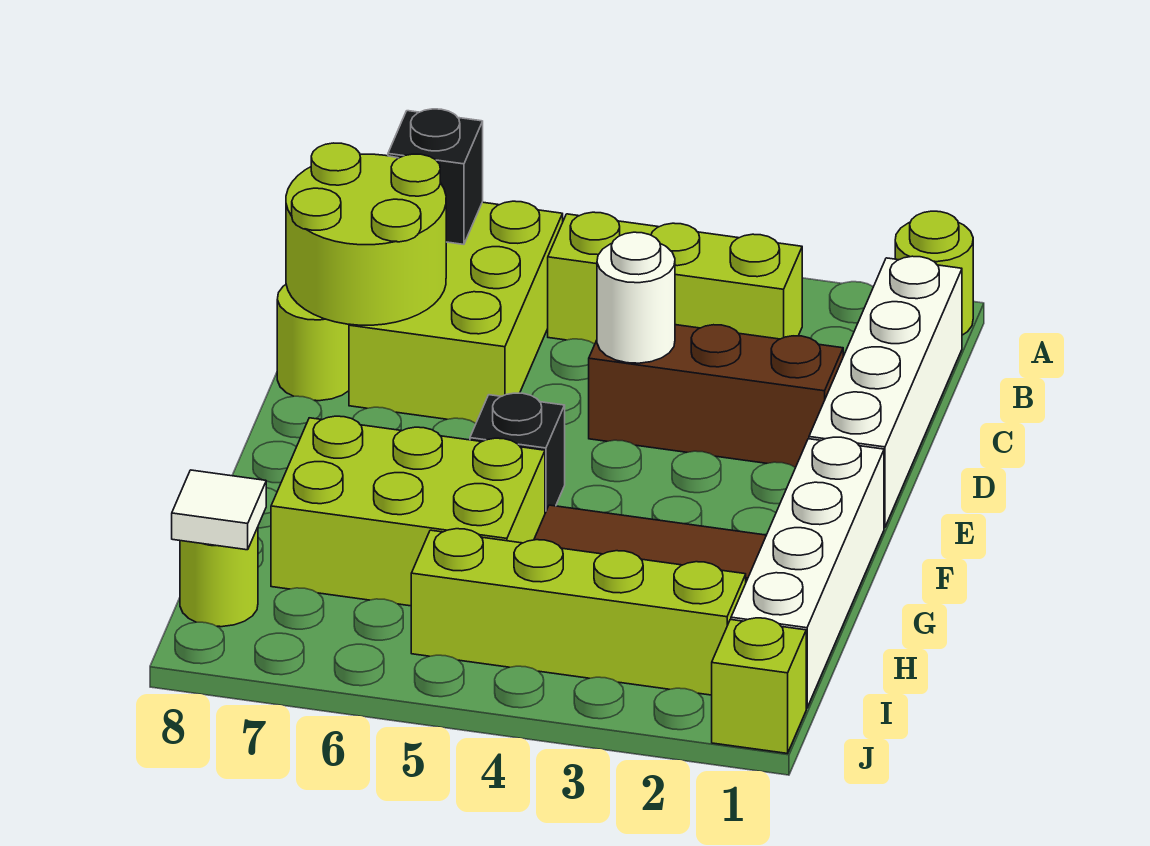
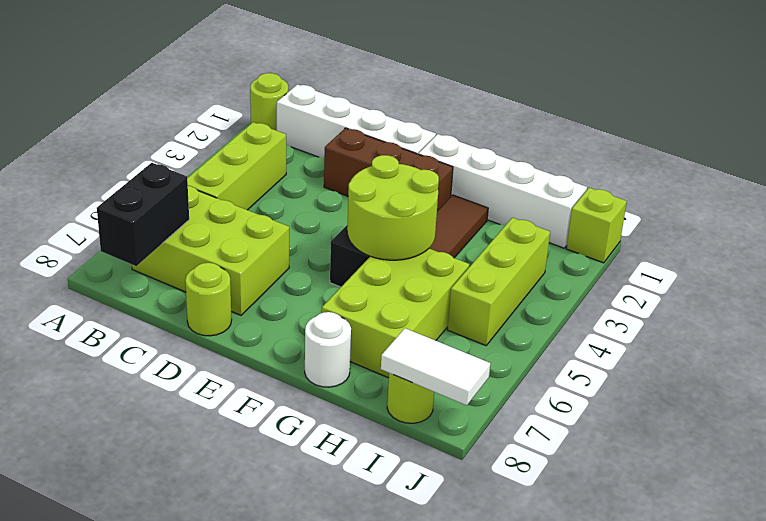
black brick B7 level 2 -> black brick B7:B8 level 2
lime round brick C7:D8 level 2 -> lime round brick F4:G5 level 2
brown brick D2:D4 level 1 -> brown brick D2:F2 level 1
white round brick D4 level 2 -> white round brick G8 level 1
lime brick I2:I5 level 1 -> lime brick I3:I5 level 1
white tile I8 level 2 -> white tile I8:J8 level 2

